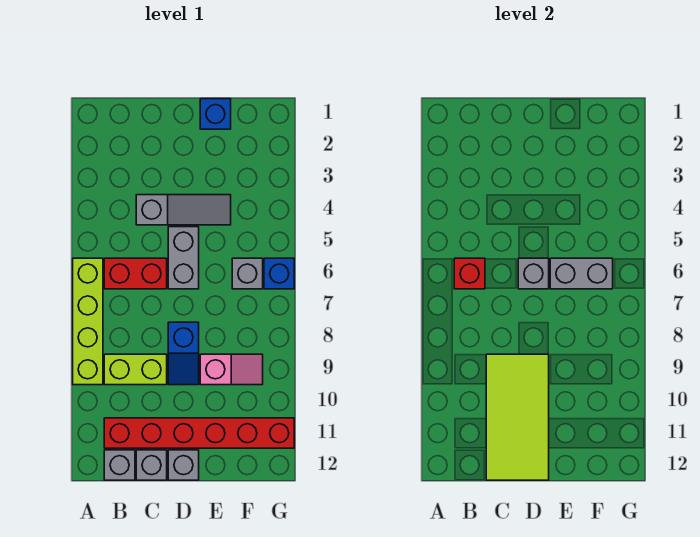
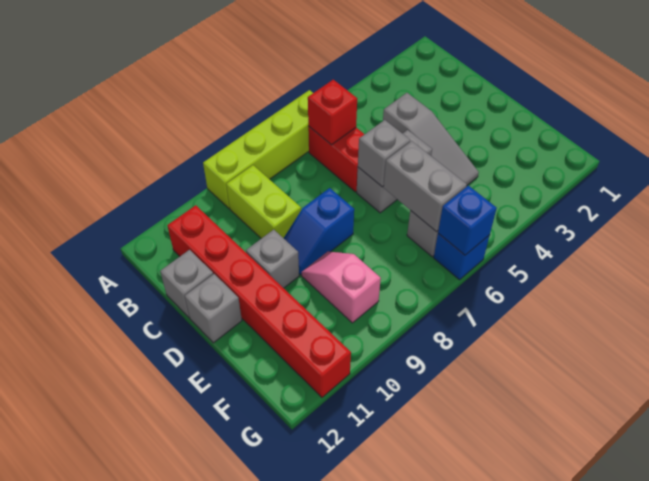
grey brick B12 level 1 -> grey brick D10 level 1
lime tile C9:D12 level 2 -> none
blue brick E1 level 1 -> blue brick G6 level 2
pink slope E9:F9 level 1 top E -> pink slope E9:F9 level 1 top F

